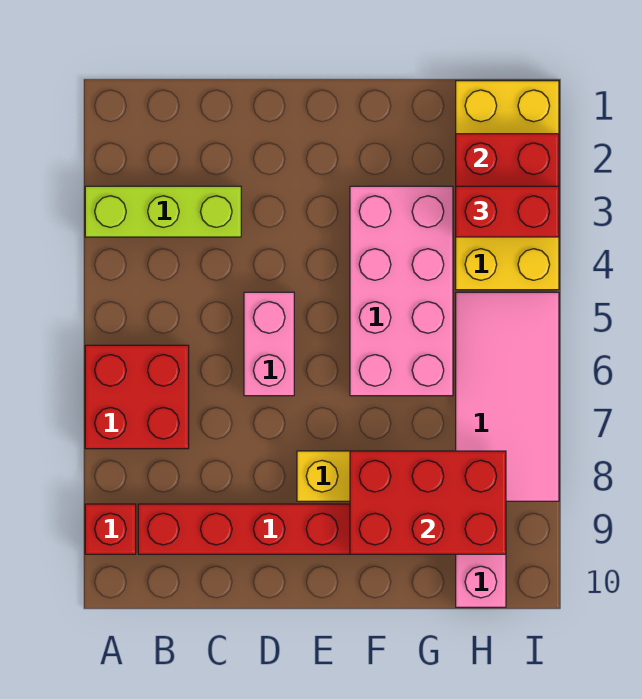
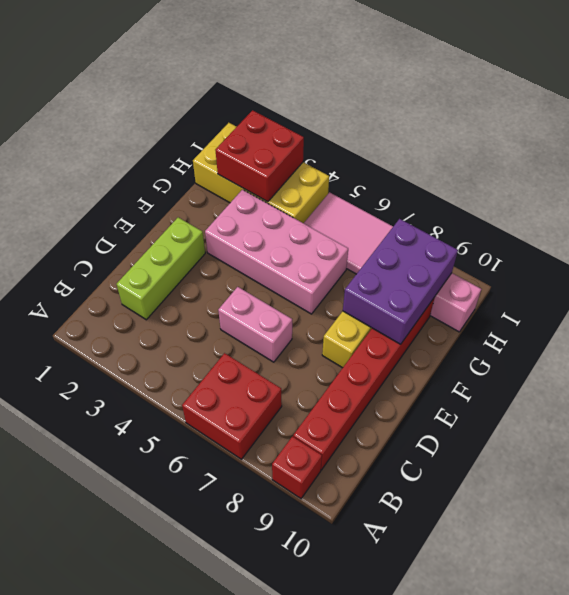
lime brick A3:C3 level 1 -> lime brick C2:E2 level 1
red brick F8:H9 level 2 -> purple brick F8:H9 level 2
red brick H3:I3 level 3 -> none

